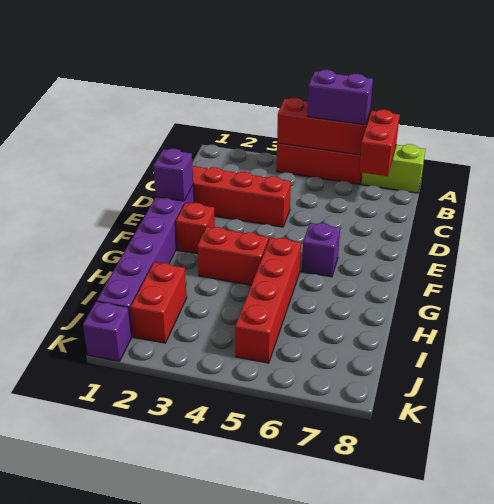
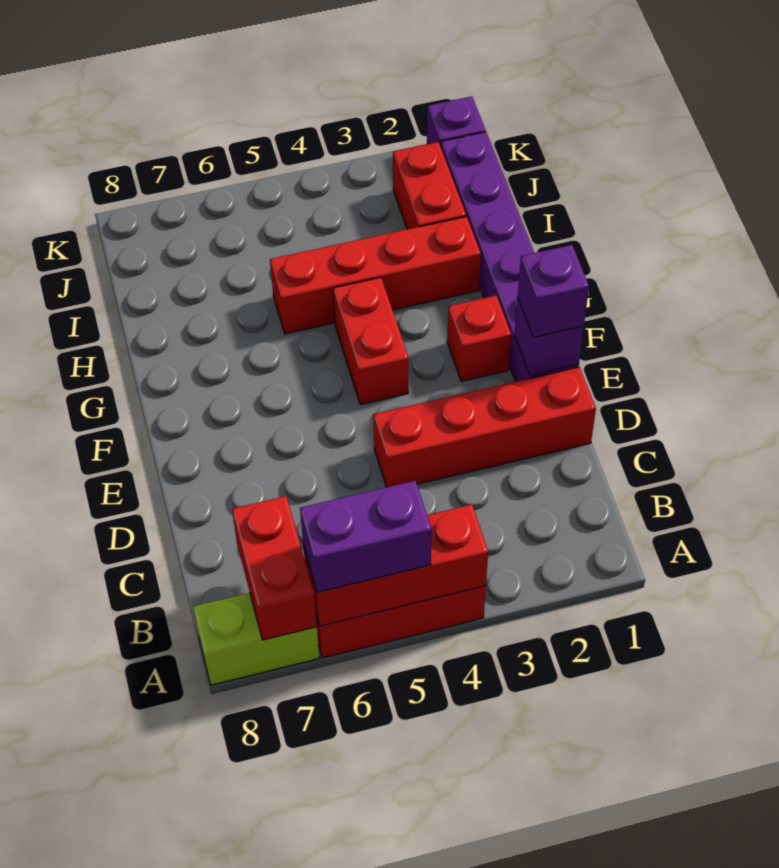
purple brick F6 level 1 -> purple brick E1 level 3
red brick G3:G4 level 1 -> red brick F4:G4 level 1
red brick G5:J5 level 1 -> red brick H2:H5 level 1

